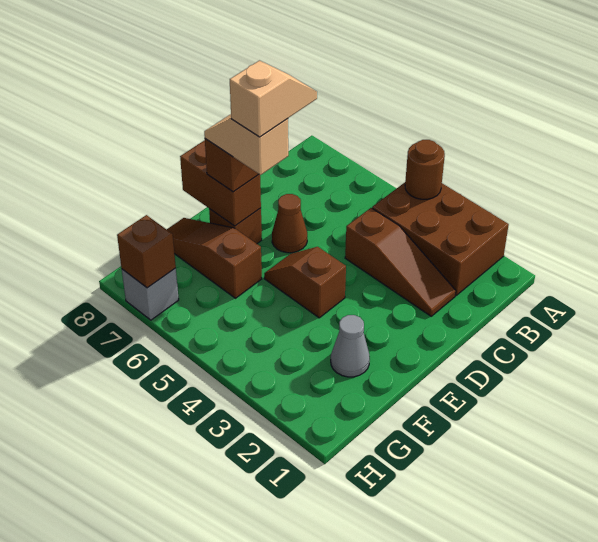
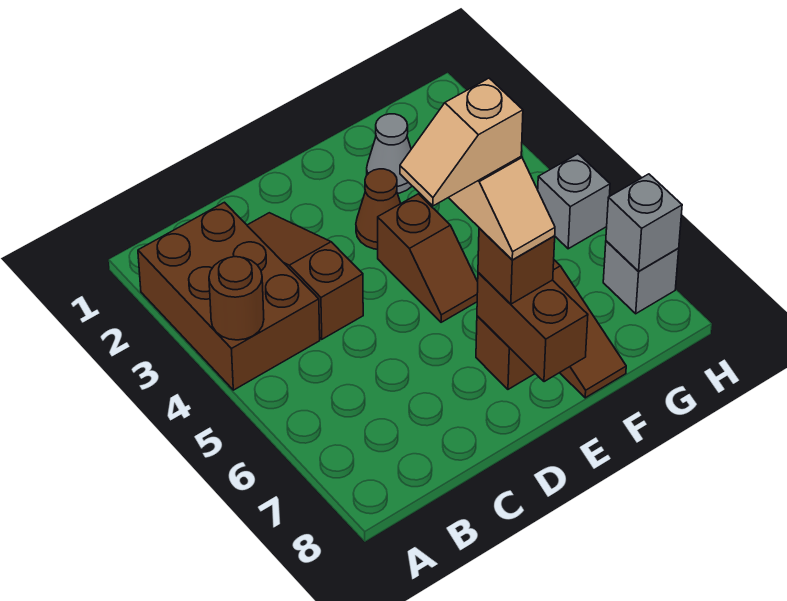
brown cone D6 level 1 -> brown cone E3 level 1
none -> grey brick H5 level 1
brown brick H7 level 2 -> grey brick H7 level 2

